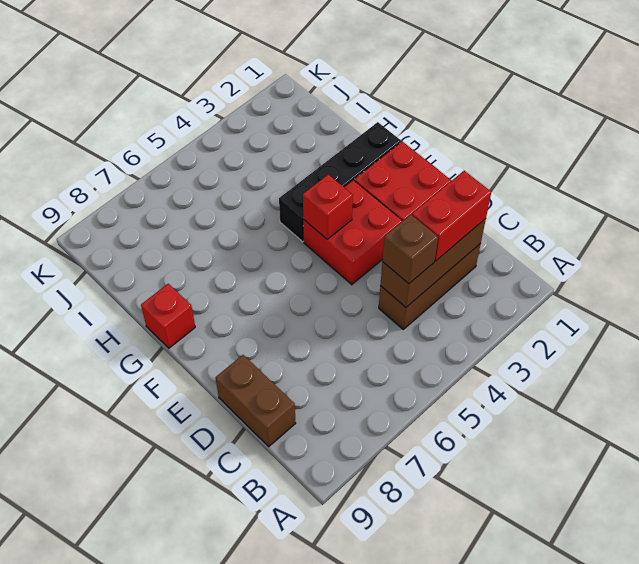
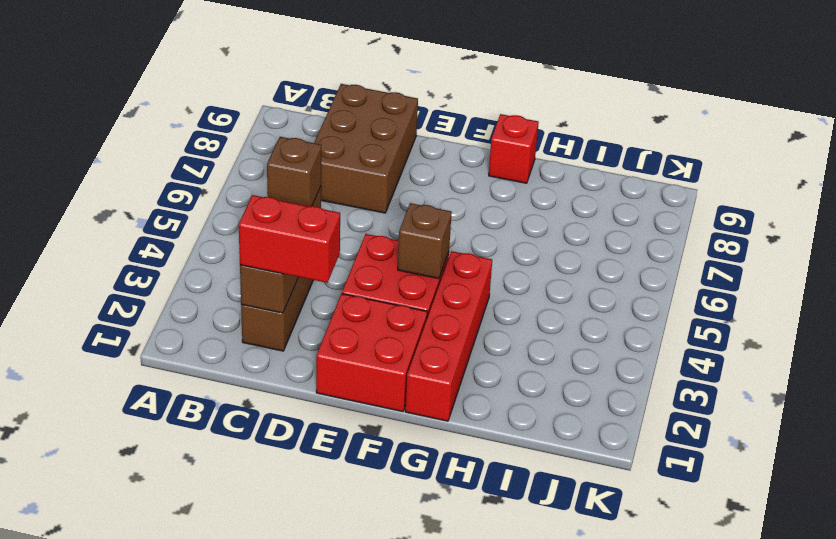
red brick C2:C3 level 3 -> red brick C2:D2 level 3
brown brick C9:D9 level 1 -> brown brick C7:D9 level 1
red brick F4 level 2 -> brown brick F4 level 2
black brick G1:G4 level 1 -> red brick G1:G4 level 1

